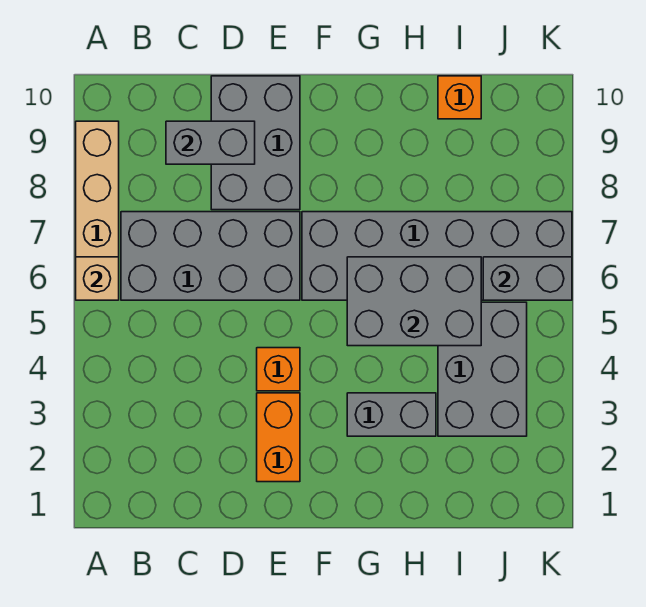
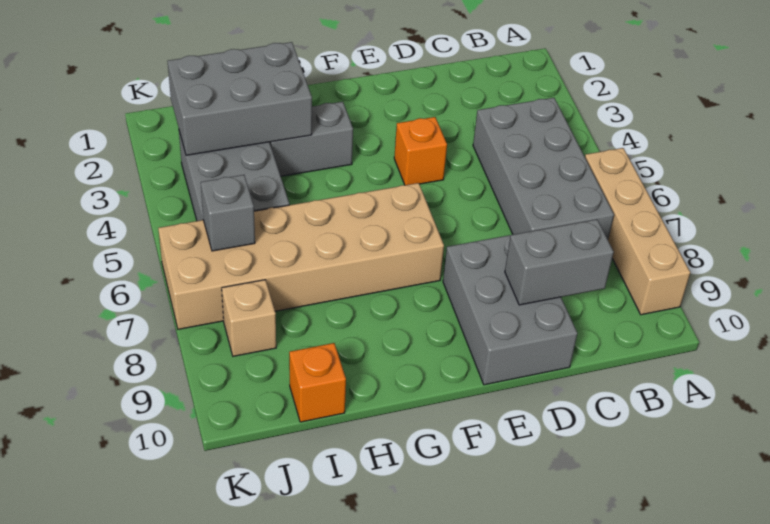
tan brick A6 level 2 -> tan brick J8 level 1
grey brick B6:E7 level 1 -> grey brick B4:C7 level 1
orange brick E2:E3 level 1 -> none
grey brick F6:K7 level 1 -> tan brick F6:K7 level 1
grey brick G5:I6 level 2 -> grey brick H2:J3 level 2
grey brick J6:K6 level 2 -> grey brick J6 level 2

